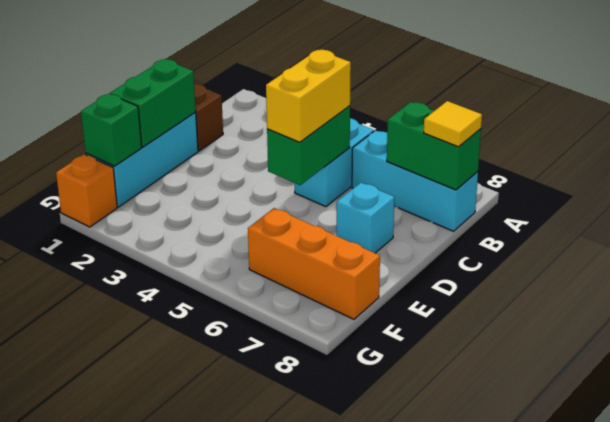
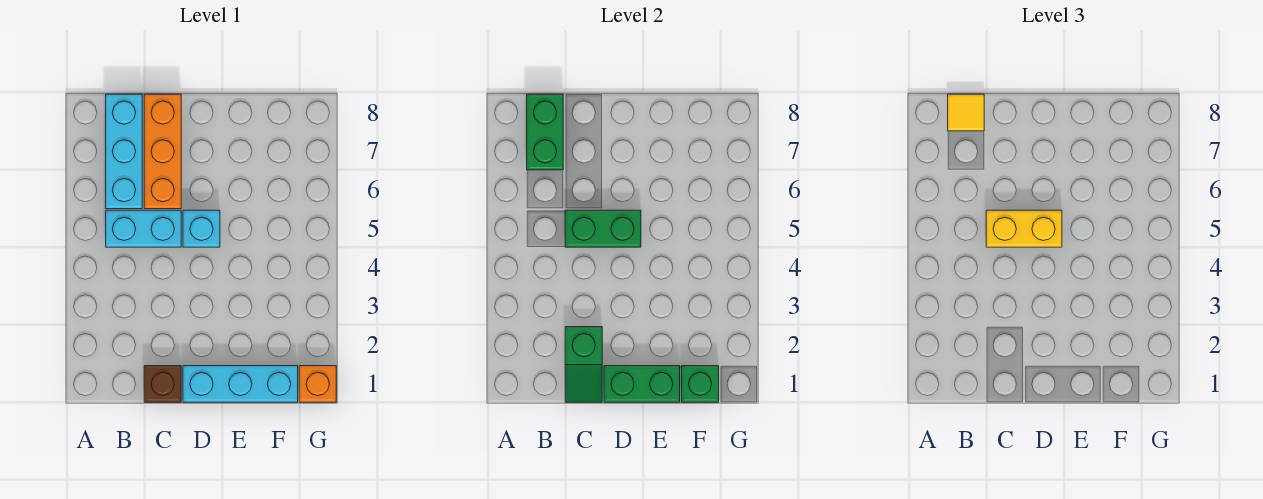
none -> green slope C1:C2 level 2 top 2
cyan brick D7 level 1 -> cyan brick D5 level 1
orange brick F6:F8 level 1 -> orange brick C6:C8 level 1

